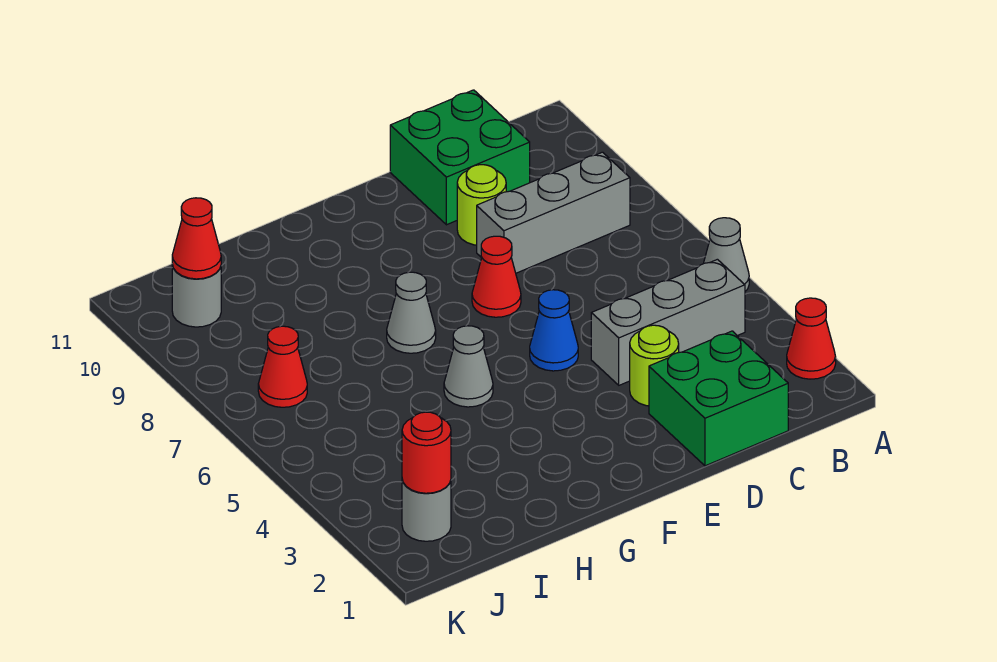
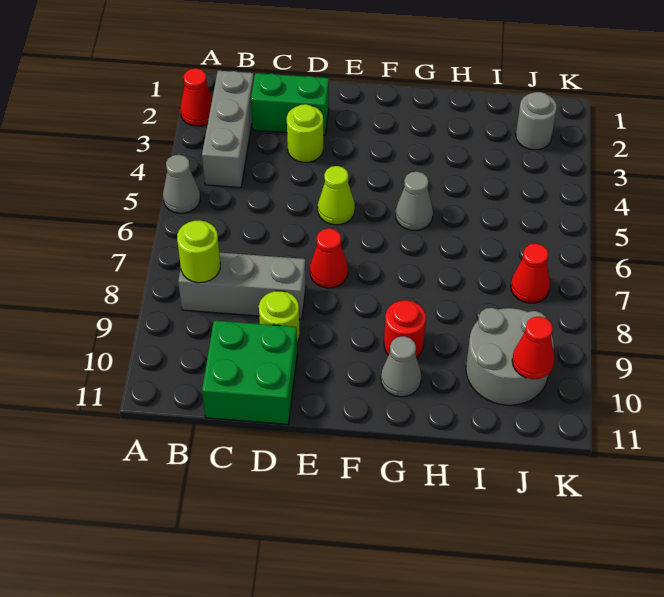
grey brick B4:D4 level 1 -> grey brick B2:B4 level 1
none -> lime round brick B8 level 2
green brick C1:D2 level 1 -> green brick C2:D2 level 1
blue cone E5 level 1 -> lime cone E5 level 1
grey cone G7 level 1 -> grey cone G10 level 1
red round brick J2 level 2 -> red round brick G9 level 1
grey round brick J10 level 1 -> grey round brick I9:J10 level 1

